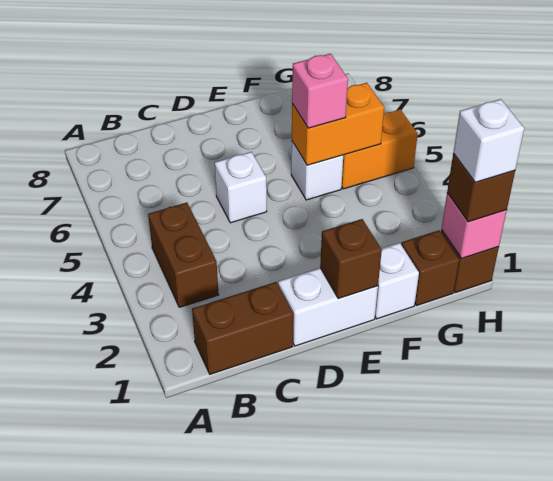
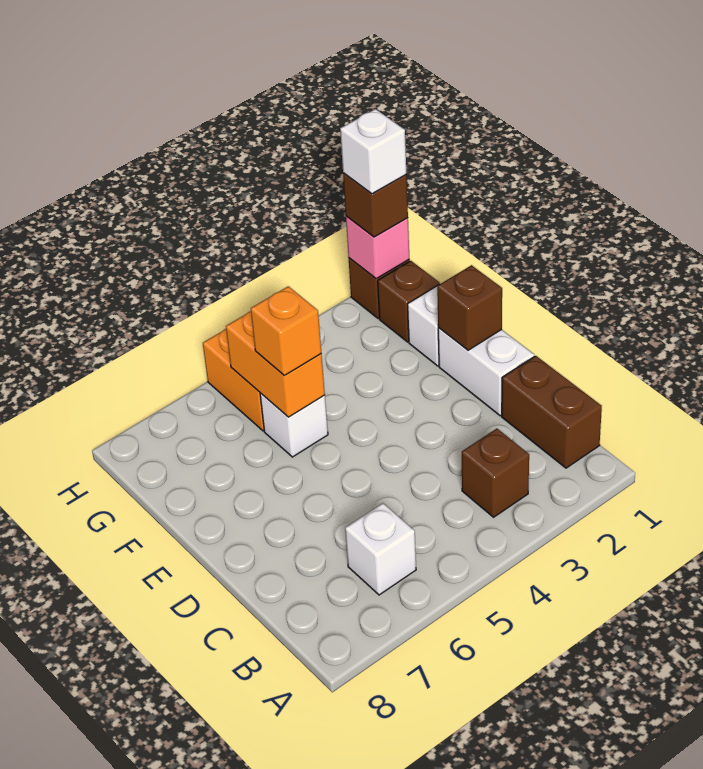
brown brick B3:B4 level 1 -> brown brick B3 level 1
white brick D5 level 1 -> white brick B6 level 1
pink brick F5 level 3 -> orange brick F5 level 3

